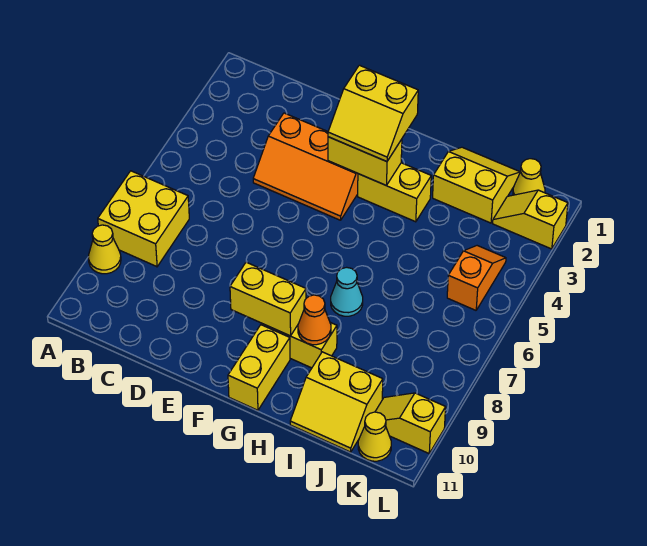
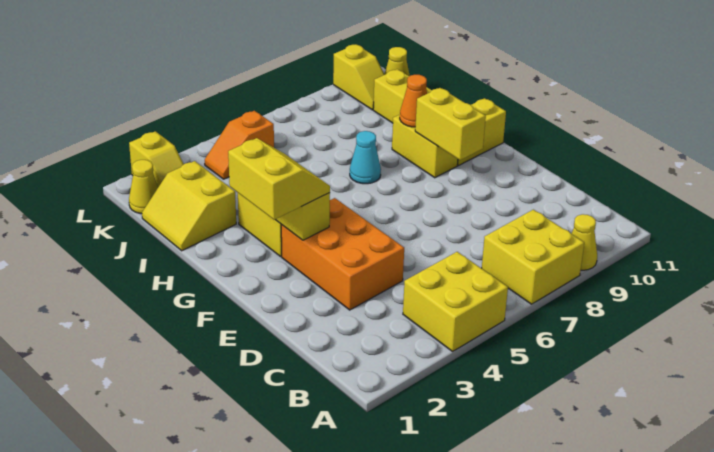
none -> yellow brick A4:B5 level 1
orange slope D3:F4 level 1 top 3 -> orange brick D3:F4 level 1

